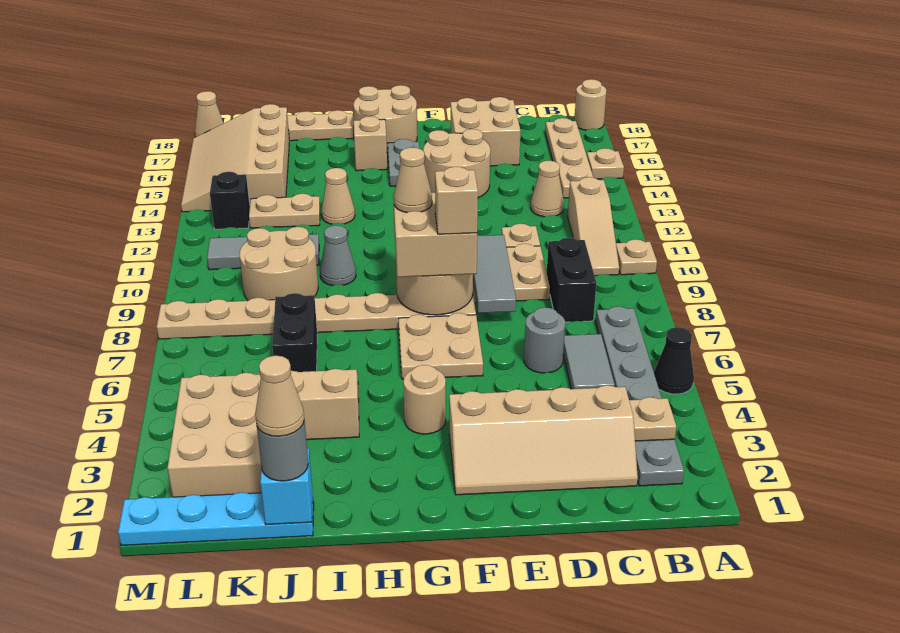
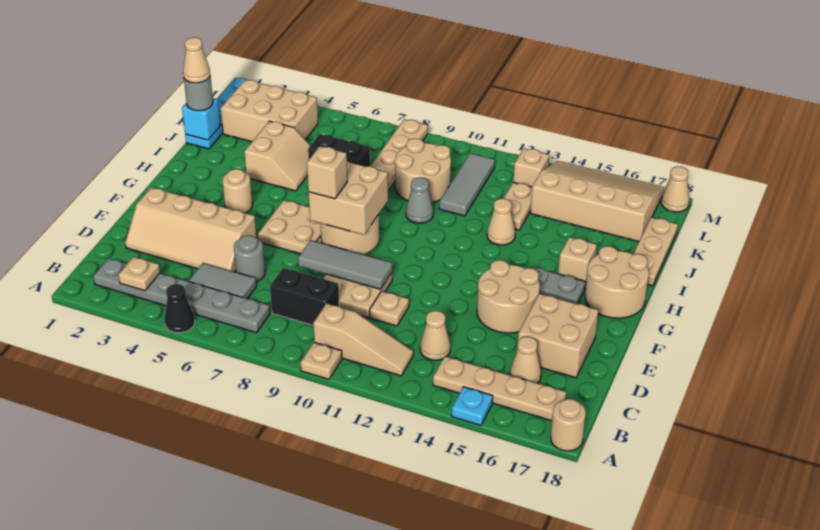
tan plate A15 level 1 -> cyan plate A15 level 1
tan slope B10:B12 level 1 top 12 -> tan slope B10:B12 level 1 top 10
tan slope C2:F3 level 1 top 3 -> tan slope D2:E5 level 1 top E
tan cone G9 level 4 -> tan cone C16 level 1
black brick L13 level 1 -> tan brick L13 level 1

